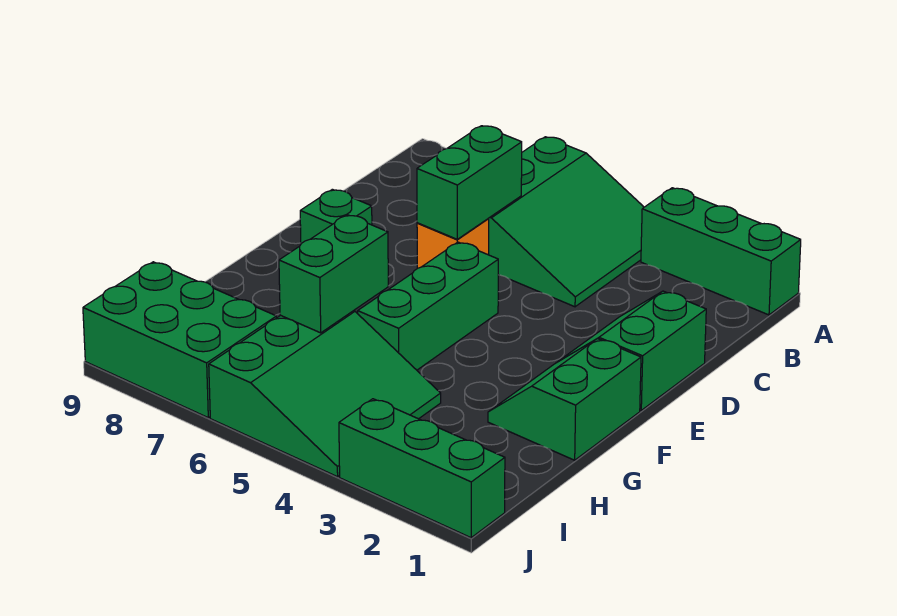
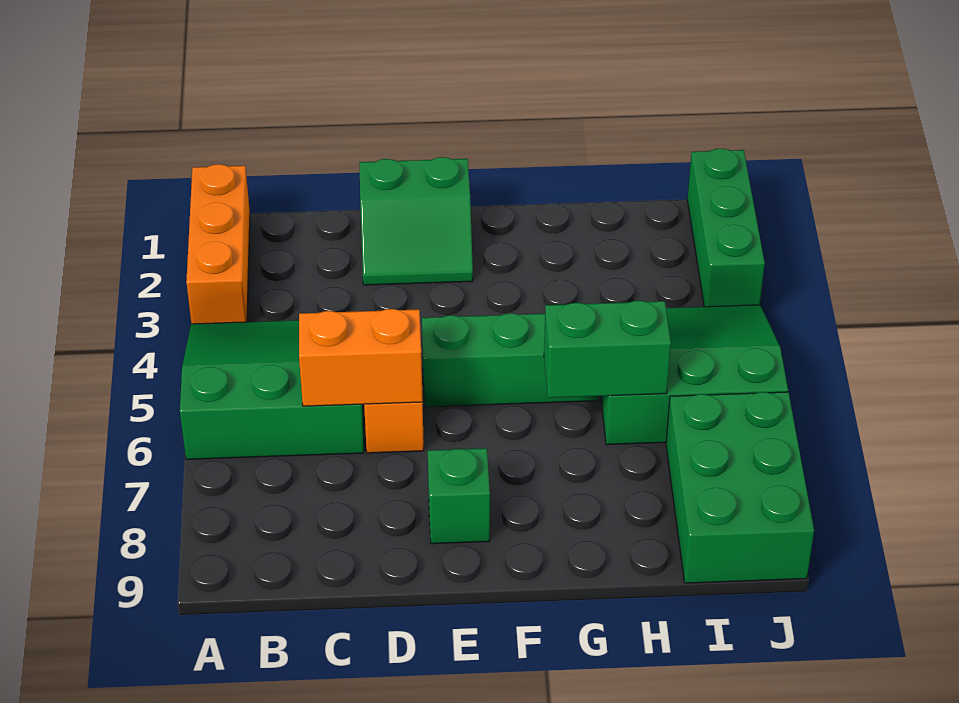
green brick A1:A3 level 1 -> orange brick A1:A3 level 1
green brick C6:D6 level 2 -> orange brick C6:D6 level 2
green slope F1:G2 level 1 top 1 -> none

